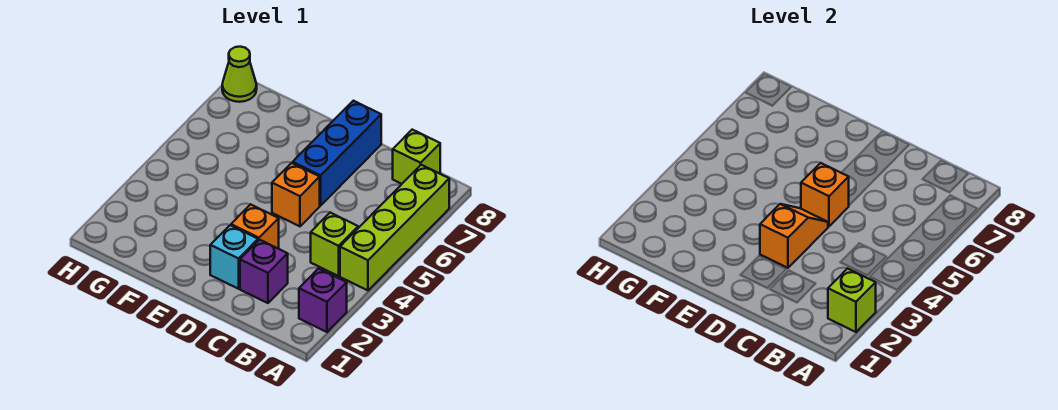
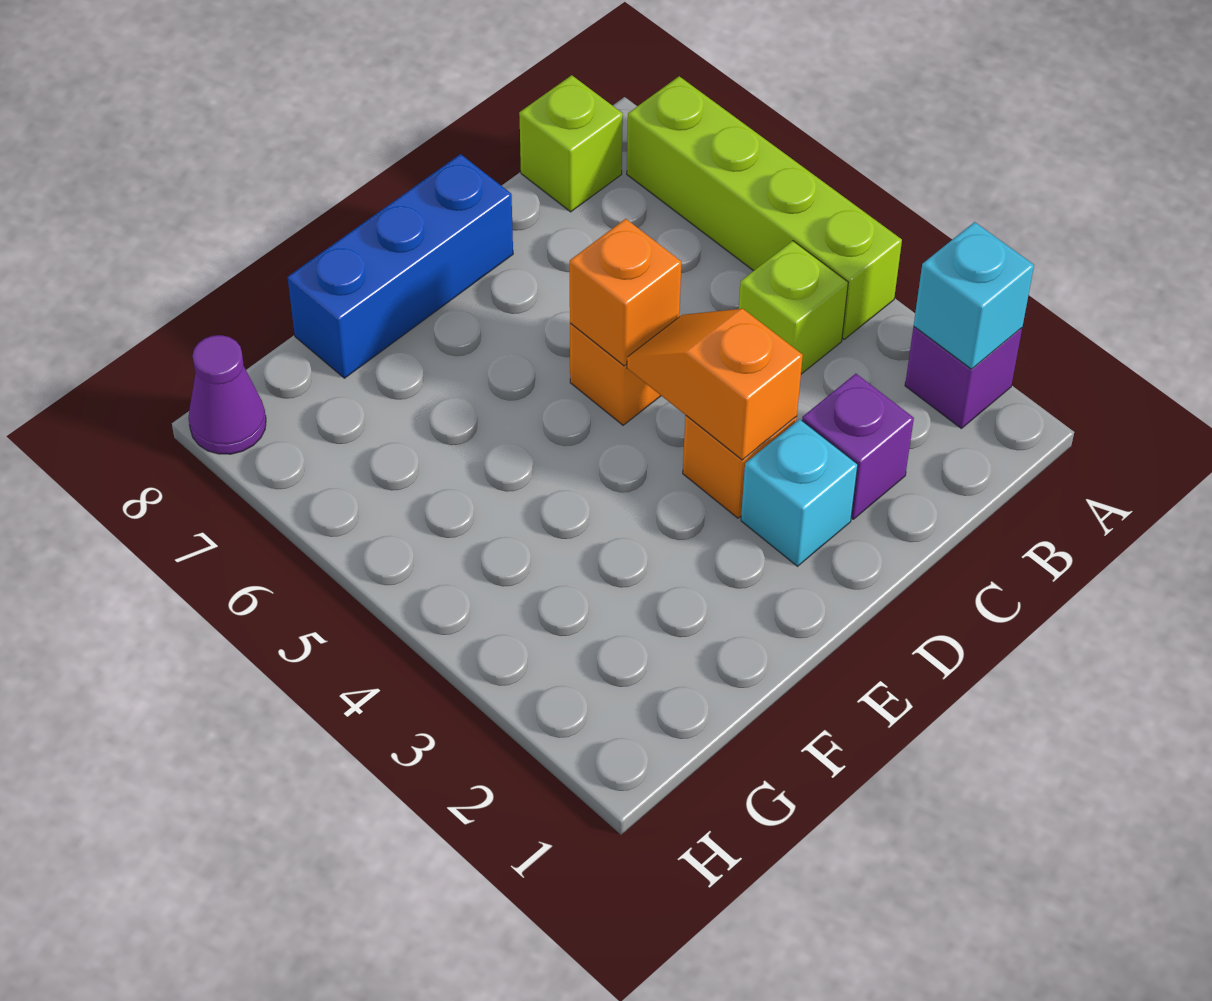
lime brick A2 level 2 -> cyan brick A2 level 2
blue brick D6:D8 level 1 -> blue brick D8:F8 level 1
lime cone H8 level 1 -> purple cone H8 level 1

